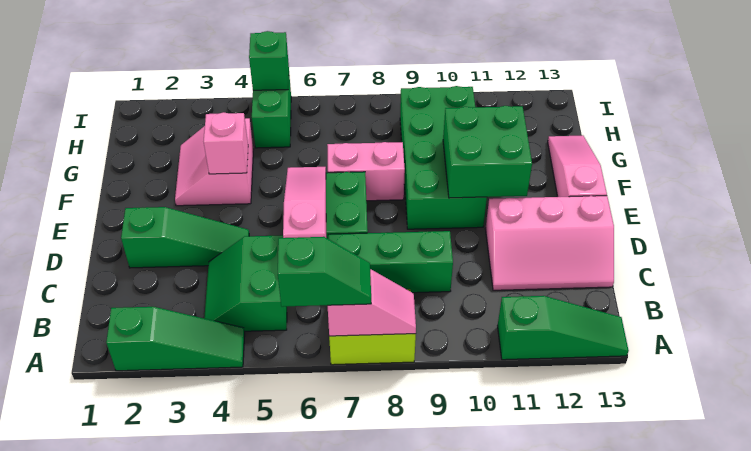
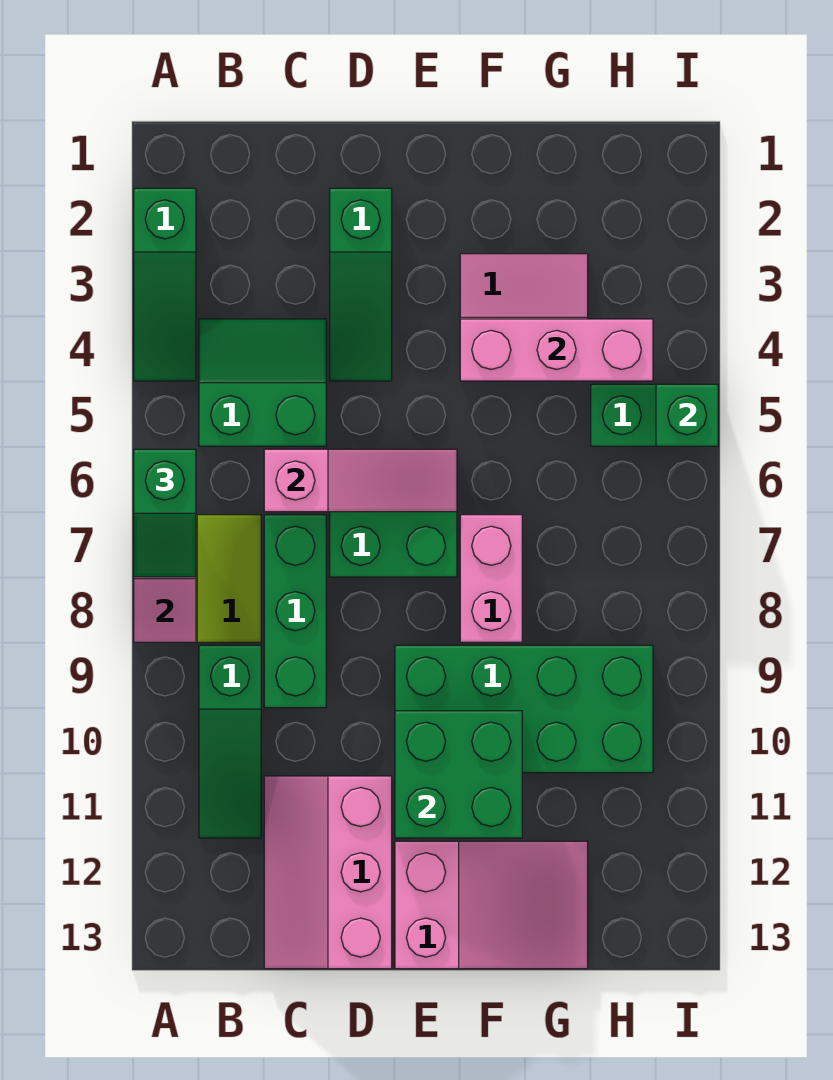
green slope A11:A13 level 1 top 11 -> green slope B9:B11 level 1 top 9
pink slope E13:G13 level 1 top E -> pink slope E12:G13 level 1 top E
pink brick F4 level 2 -> pink brick F4:H4 level 2

